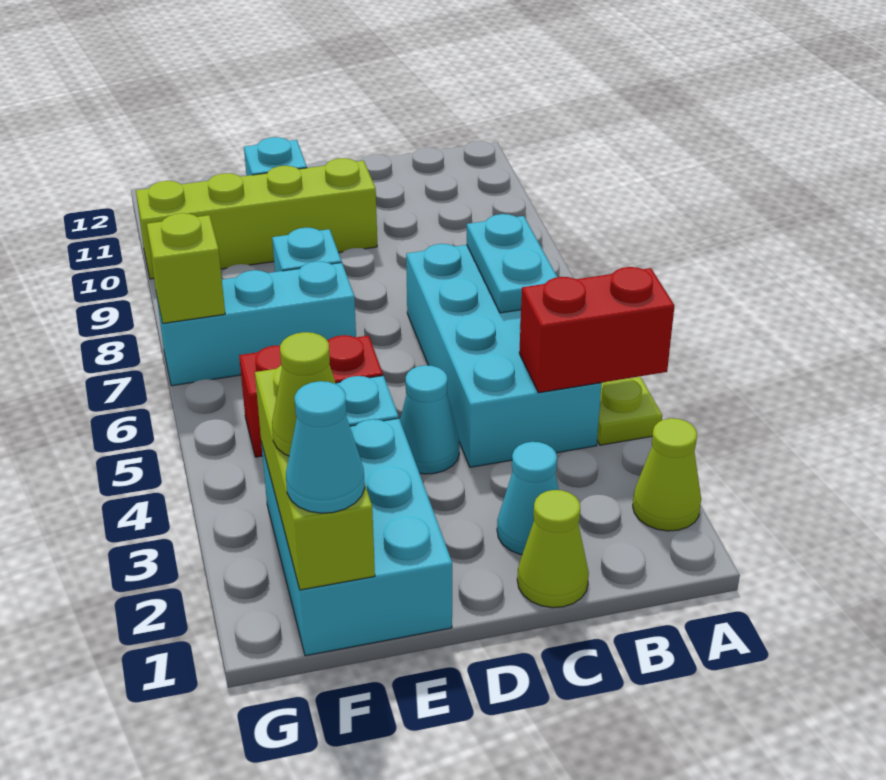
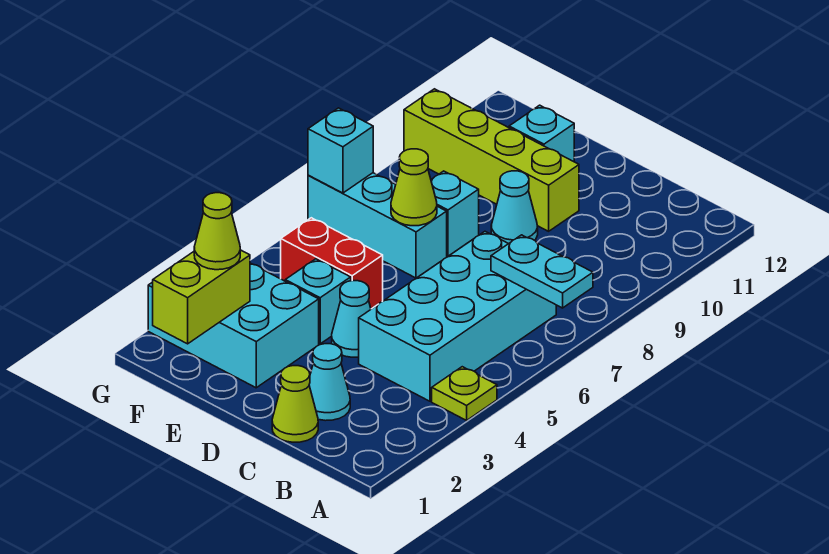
lime cone A2 level 1 -> lime cone E7 level 2
red brick A4:B4 level 2 -> none
cyan plate B6:B7 level 2 -> cyan plate A7:B7 level 2
cyan brick E1:F3 level 1 -> cyan brick E2:G3 level 1
lime brick F1:F3 level 2 -> lime brick F1:F2 level 2
cyan cone F1 level 3 -> cyan cone D9 level 1
lime brick G7 level 2 -> cyan brick G7 level 2

